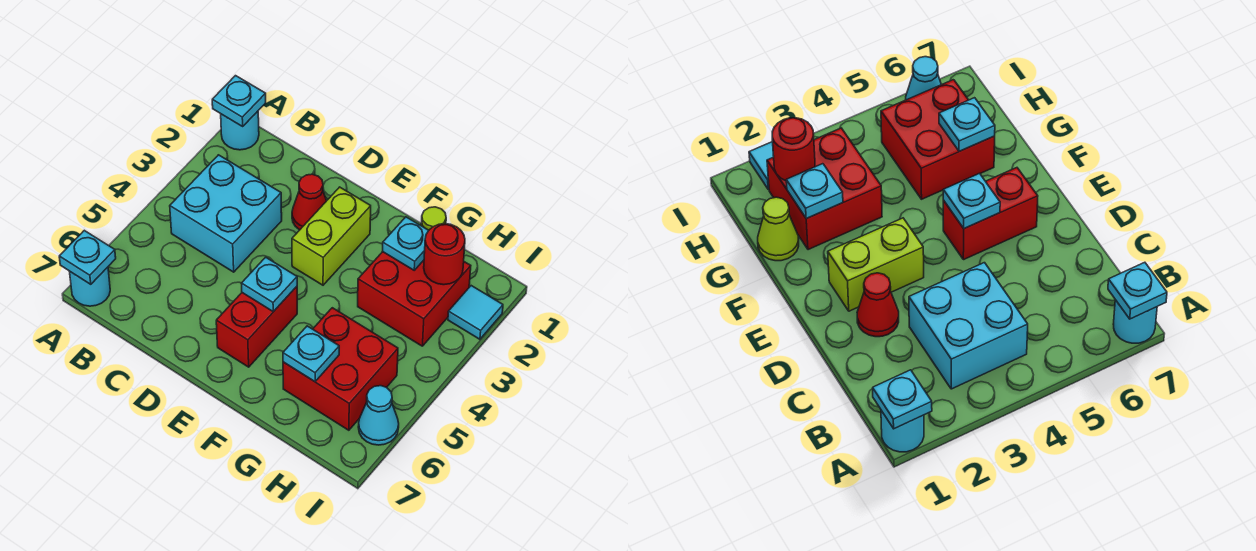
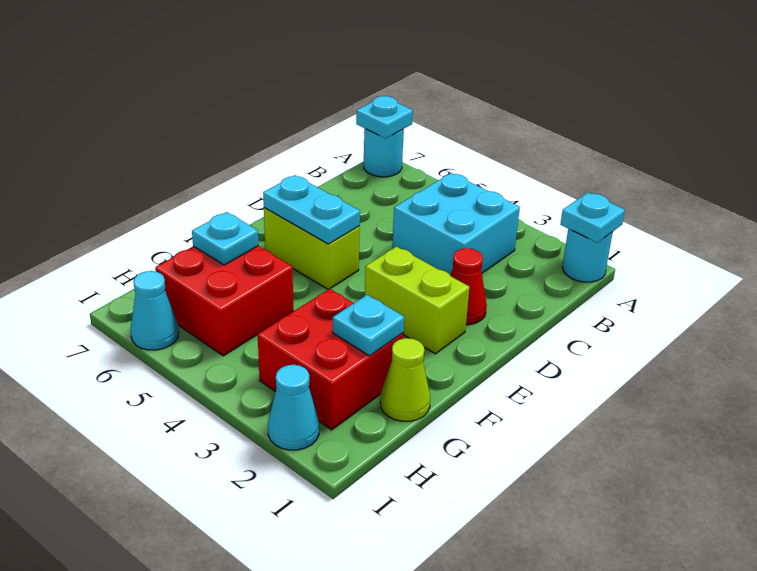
red brick E5:E6 level 1 -> lime brick E5:E6 level 1
cyan plate E5 level 2 -> cyan plate E5:E6 level 2
red round brick H2 level 2 -> none
cyan tile I2 level 1 -> cyan cone I2 level 1

